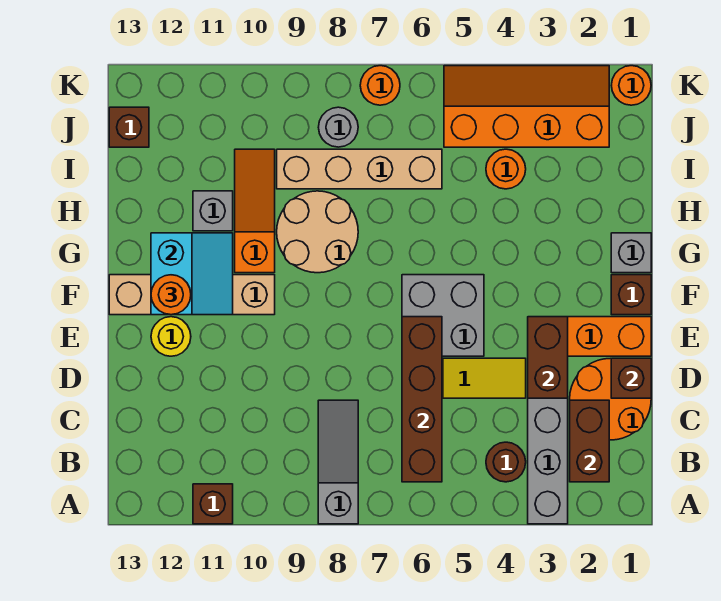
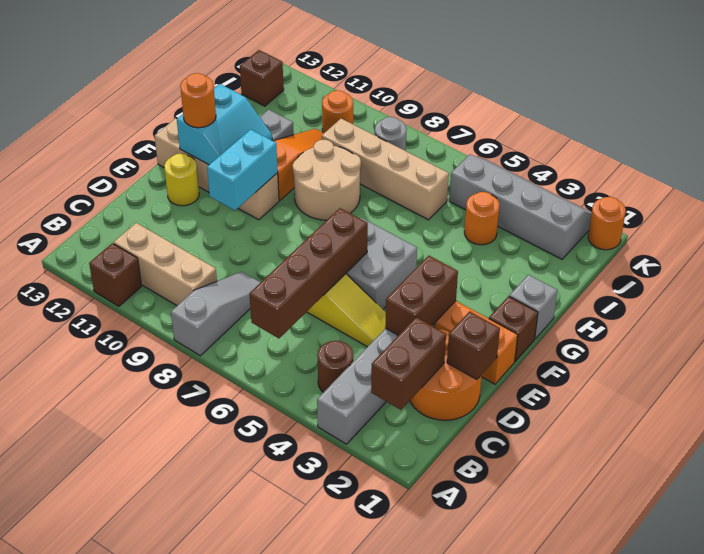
none -> tan brick B9:B11 level 1
none -> cyan brick E10:F10 level 2
orange slope J2:K5 level 1 top J -> grey slope J2:K5 level 1 top J
orange round brick K7 level 1 -> orange round brick J10 level 1

